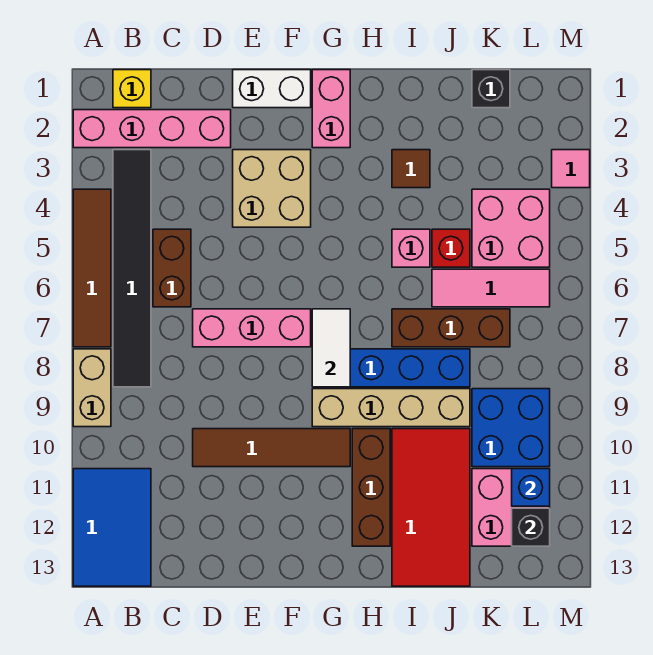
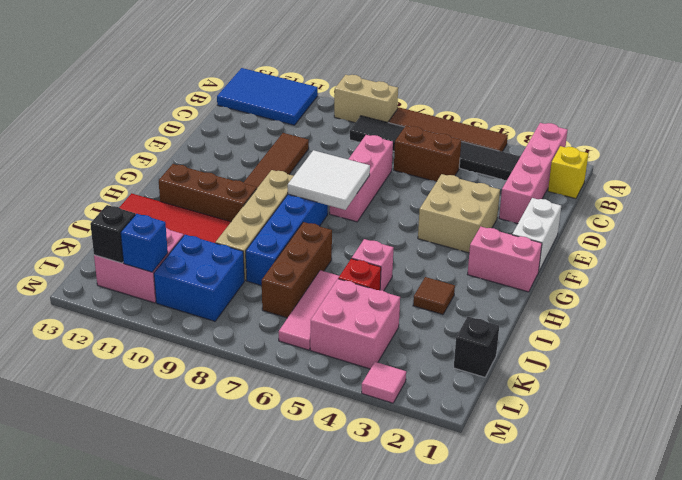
white tile G7:G8 level 2 -> white tile F7:G8 level 2

